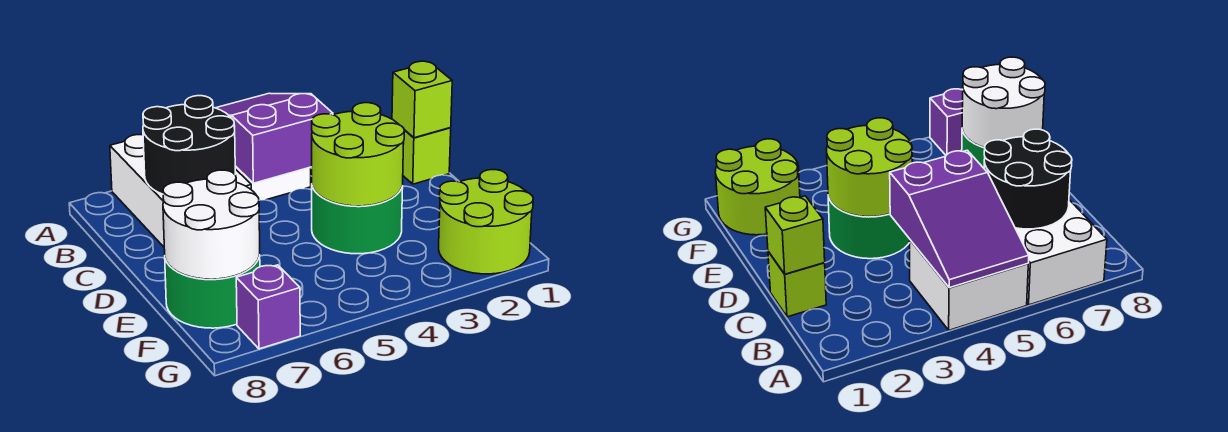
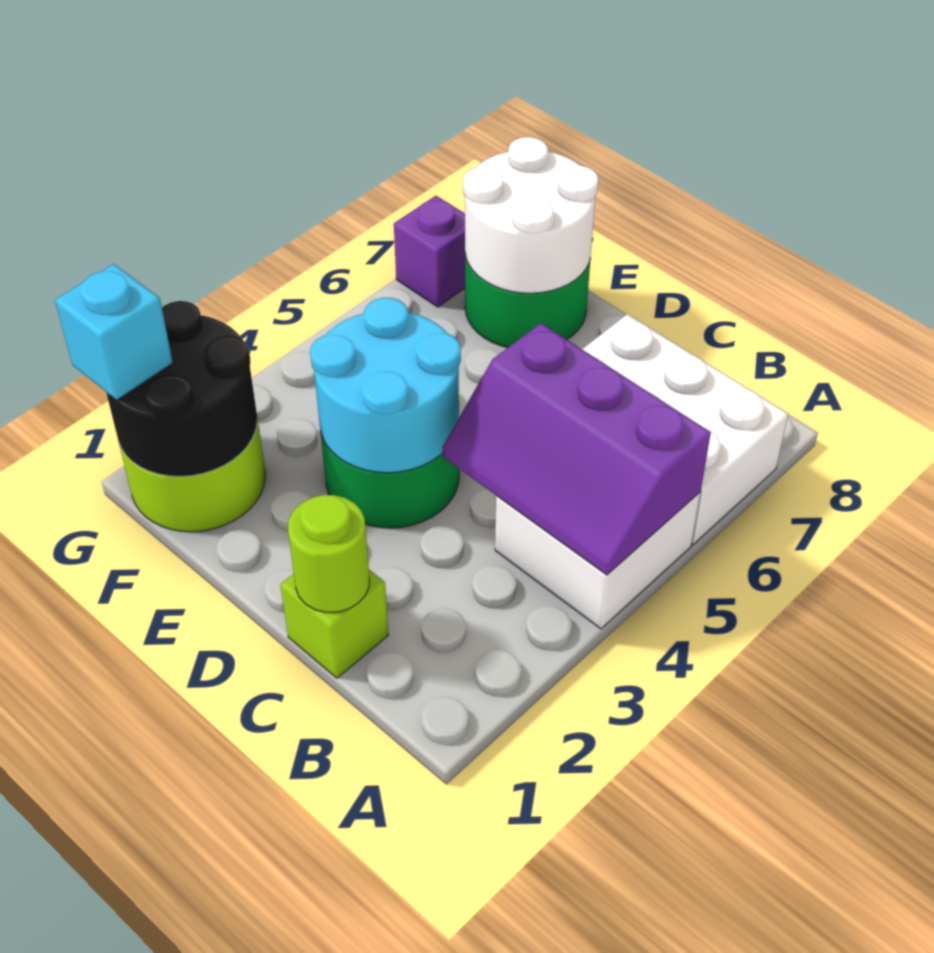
purple slope A4:C5 level 2 top C -> purple slope A4:C5 level 2 top 5
black round brick B6:C7 level 2 -> black round brick F1:G2 level 2
lime brick C1 level 2 -> lime round brick C1 level 2
lime round brick D3:E4 level 2 -> cyan round brick D3:E4 level 2
none -> cyan brick G1 level 3

